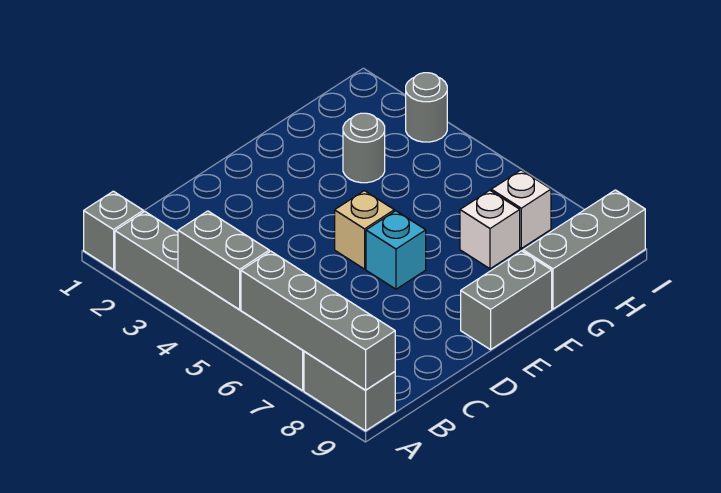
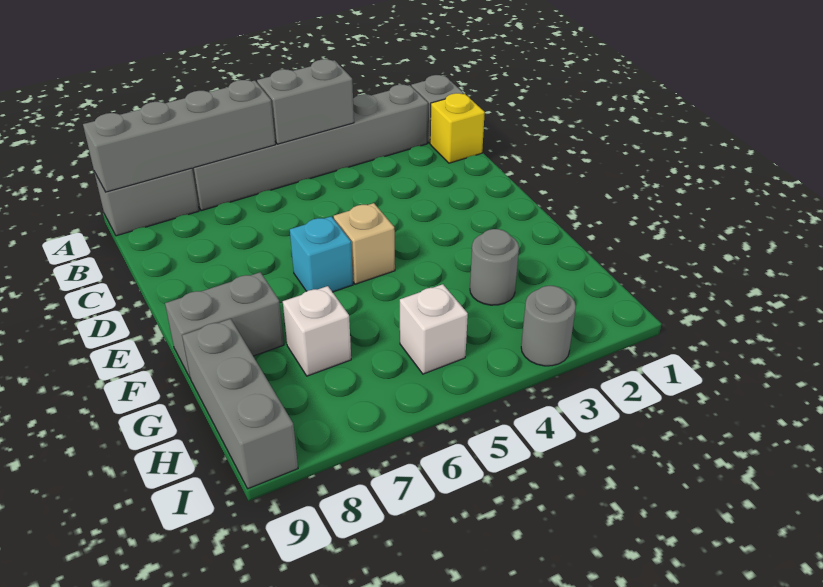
none -> yellow brick B1 level 1
grey brick E9:F9 level 1 -> grey brick F8:F9 level 1
white brick H7 level 1 -> white brick H5 level 1

